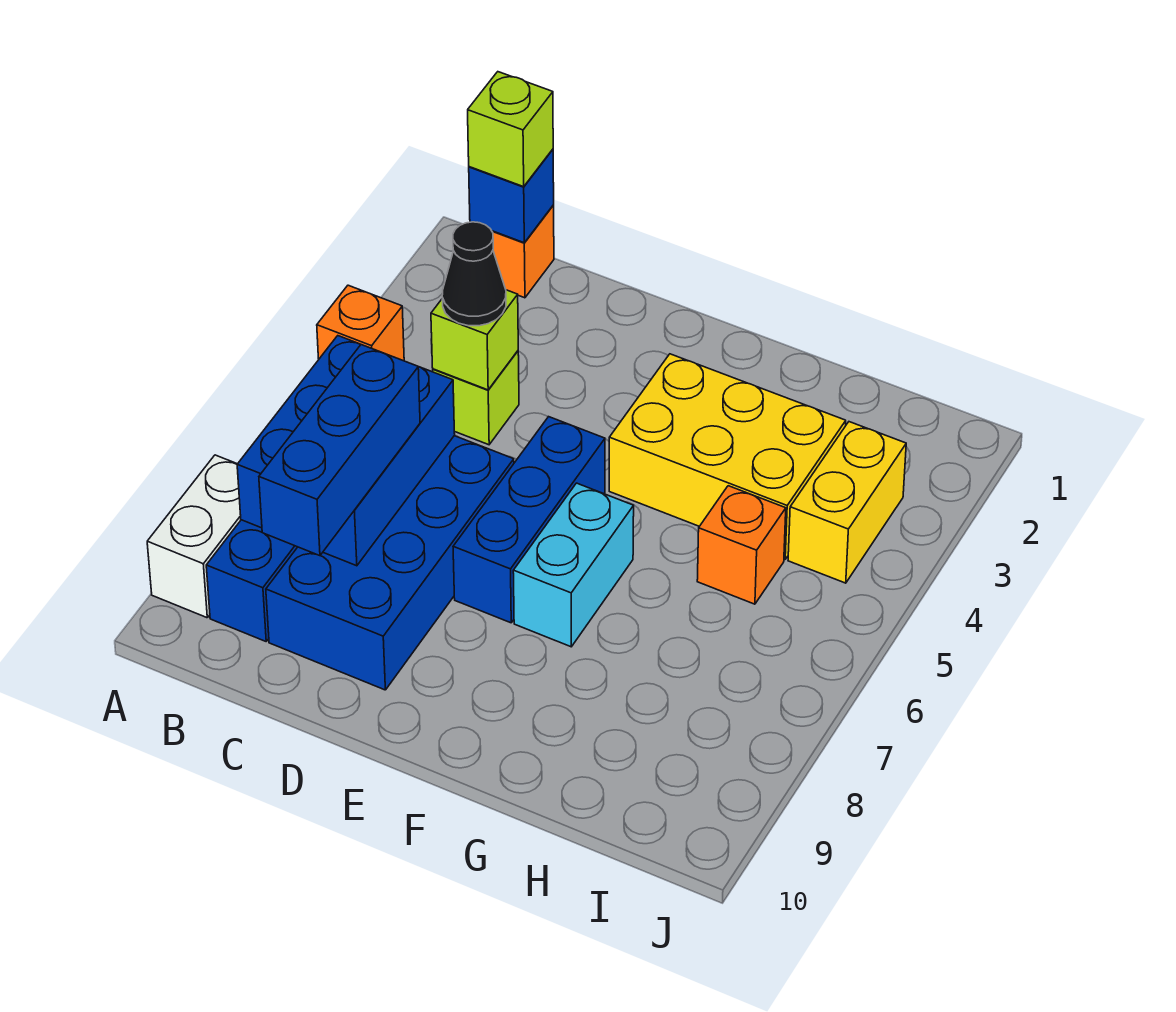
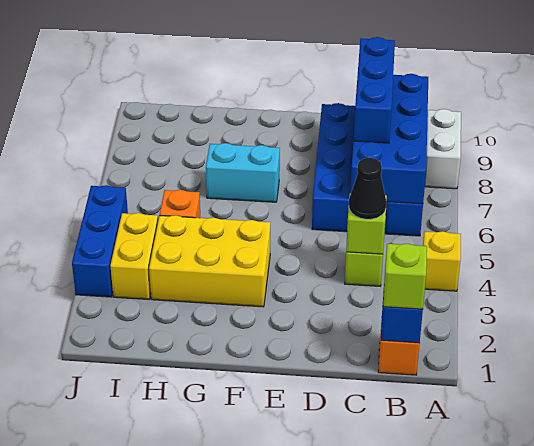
orange brick A4 level 1 -> yellow brick A4 level 1
blue brick B6:C8 level 2 -> blue brick B6:C9 level 2
blue brick E5:E7 level 1 -> blue brick J3:J5 level 1
cyan brick F6:F7 level 1 -> cyan brick F7:G7 level 1

